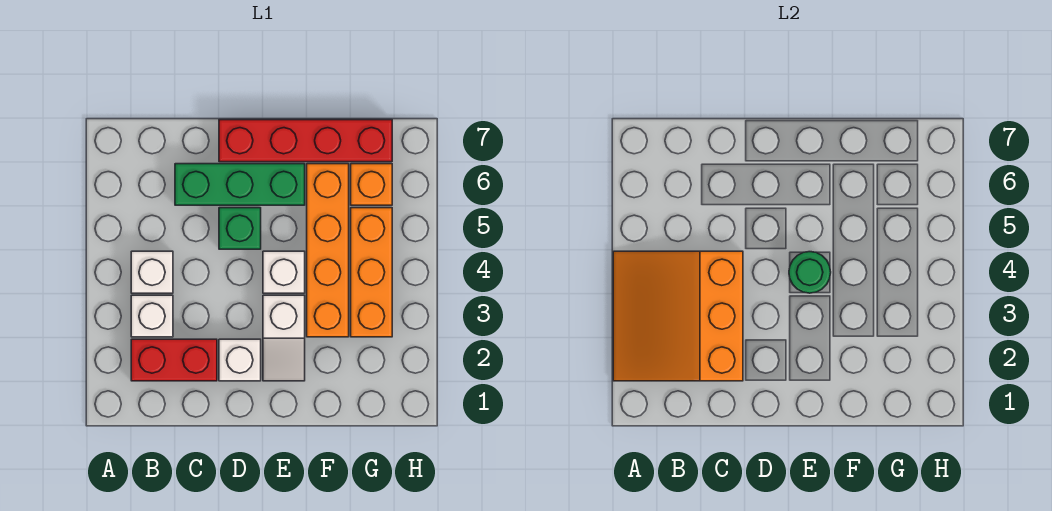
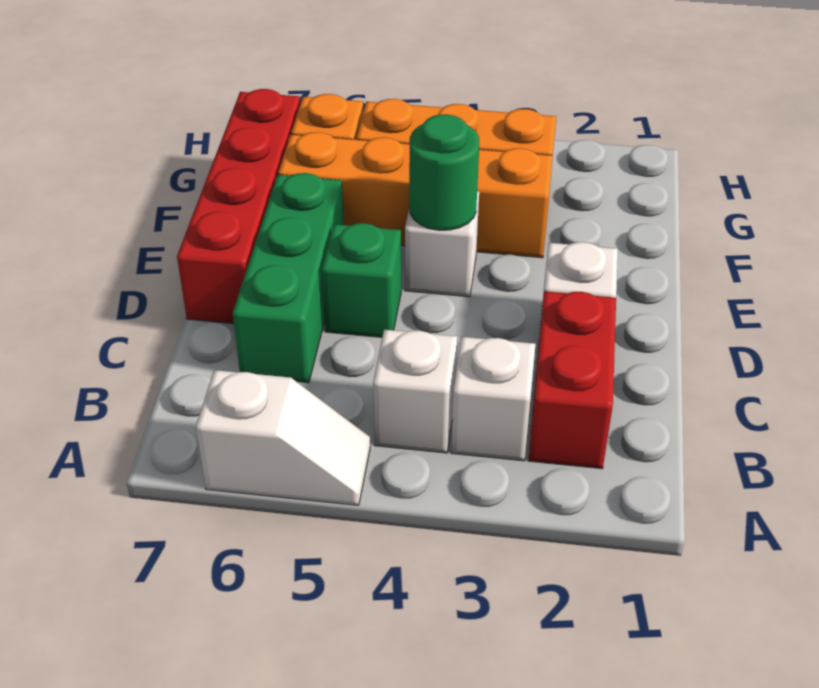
orange slope A2:C4 level 2 top C -> none
white slope E2:E3 level 1 top 3 -> white slope A5:A6 level 1 top 6

